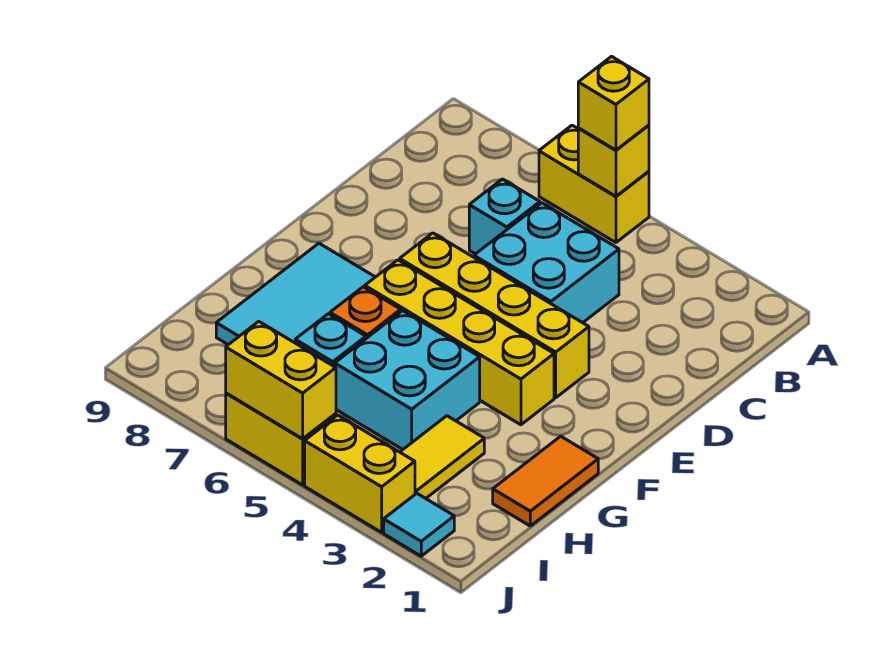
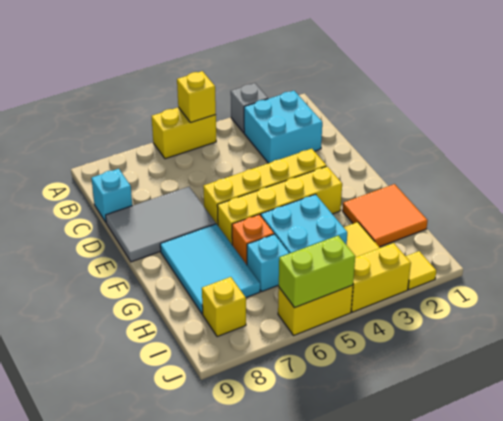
none -> grey brick A3 level 1
yellow brick A5 level 3 -> yellow brick I8 level 1
cyan brick C4:D5 level 1 -> cyan brick B2:C3 level 1
cyan brick C6 level 1 -> cyan brick C9 level 1
none -> grey tile D7:E9 level 1
orange tile G1:H1 level 1 -> orange tile G1:H2 level 1
cyan tile J2 level 1 -> yellow tile J2 level 1
yellow brick J5:J6 level 2 -> lime brick J5:J6 level 2

